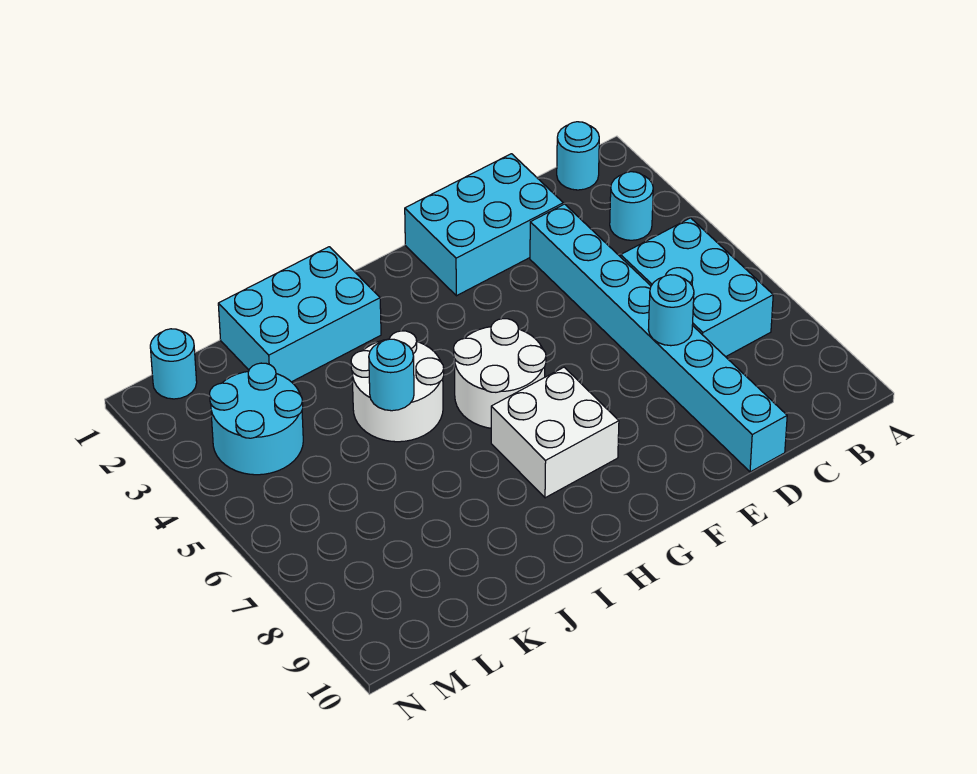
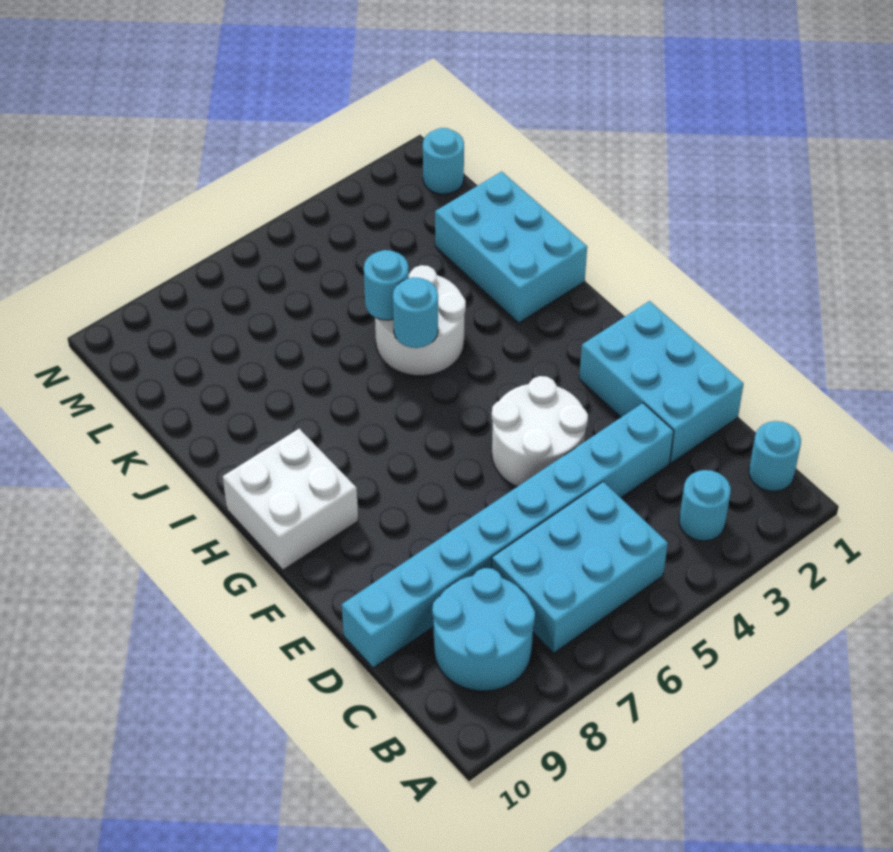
cyan round brick D7 level 2 -> cyan round brick I5 level 2
white round brick G5:H6 level 1 -> white round brick E4:F5 level 1
white brick G7:H8 level 1 -> white brick G9:H10 level 1
cyan round brick L3:M4 level 1 -> cyan round brick B8:C9 level 1

